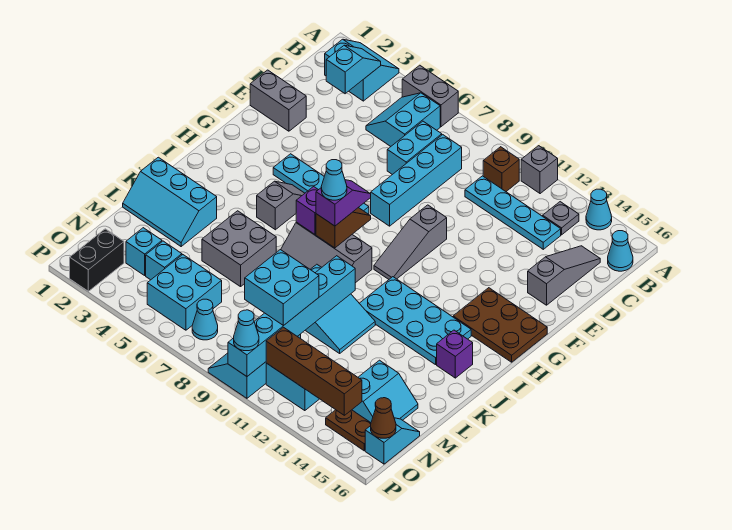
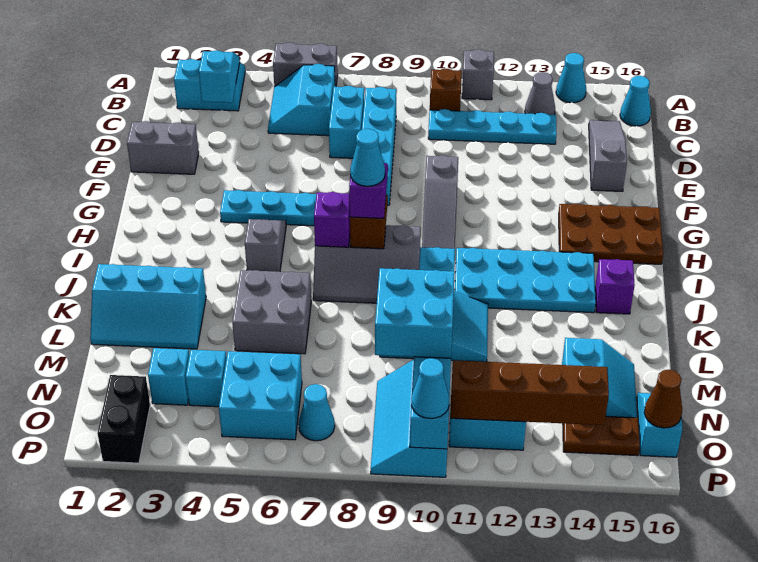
grey plate B13 level 1 -> grey cone B13 level 1

